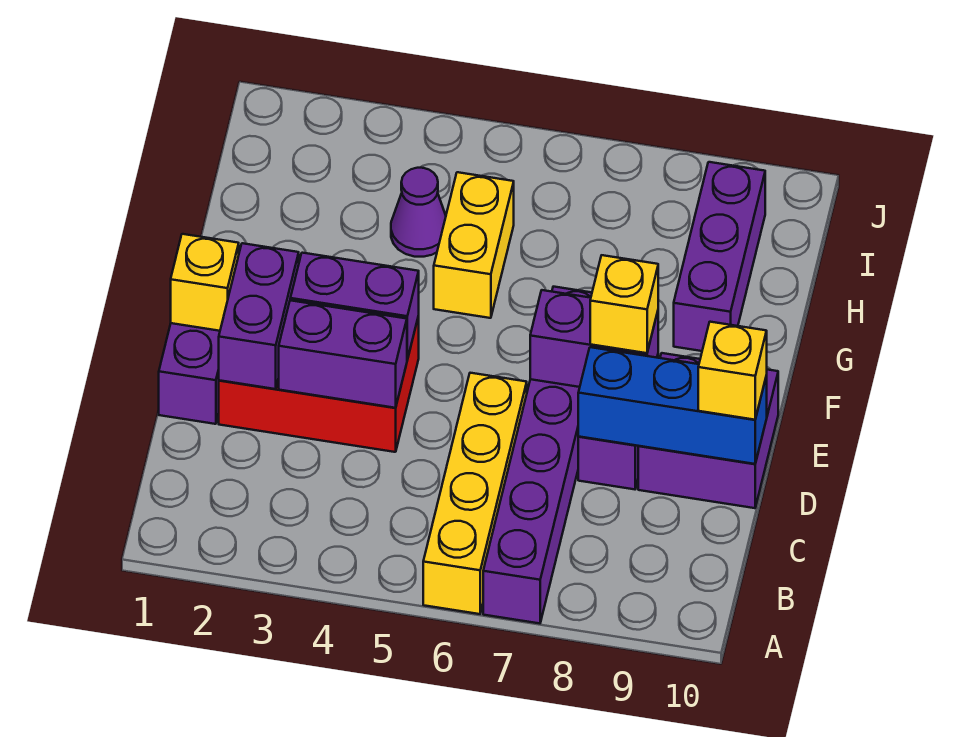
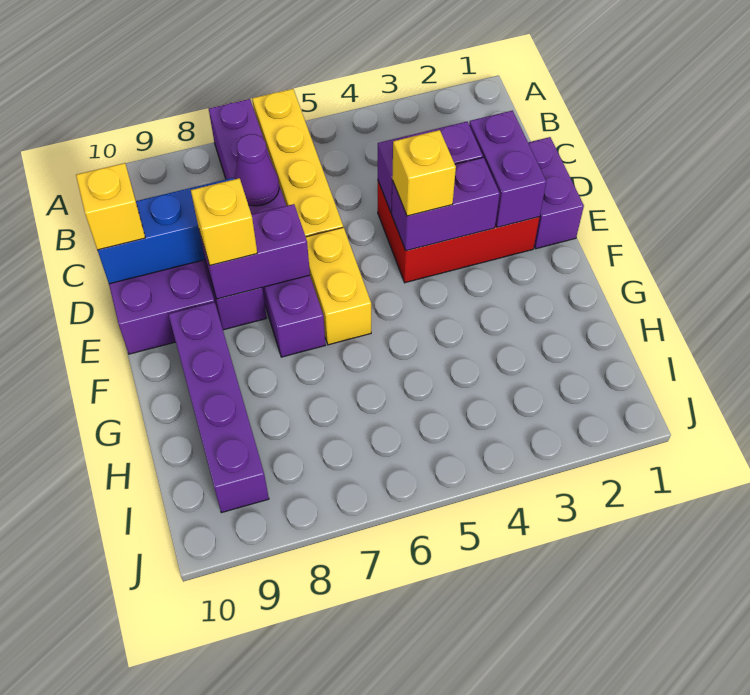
yellow brick E1 level 2 -> yellow brick E4 level 3
yellow brick G5:H5 level 1 -> yellow brick E6:F6 level 1
purple brick G9:I9 level 1 -> purple brick F9:I9 level 1
purple cone H4 level 1 -> purple cone C7 level 2

